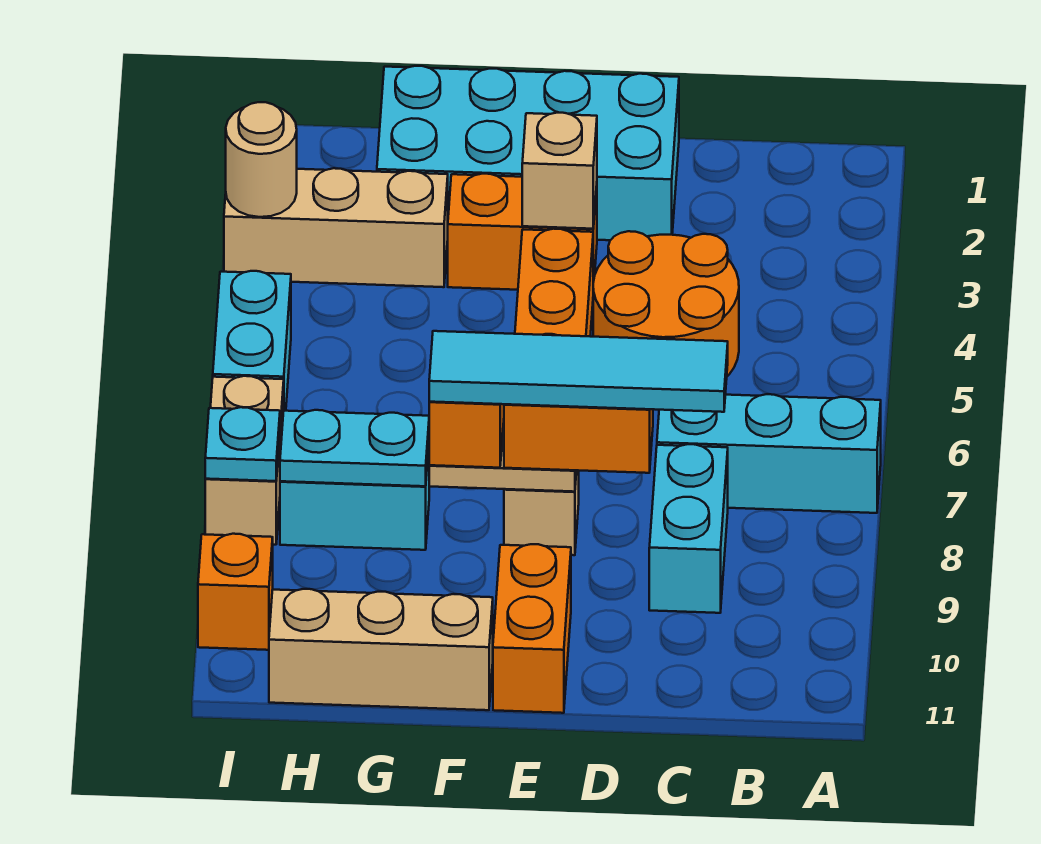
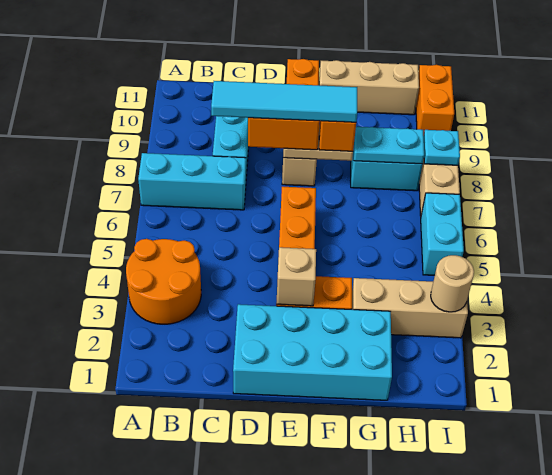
orange round brick C4:D5 level 1 -> orange round brick A3:B4 level 1
orange brick I10 level 1 -> orange brick I10:I11 level 1

